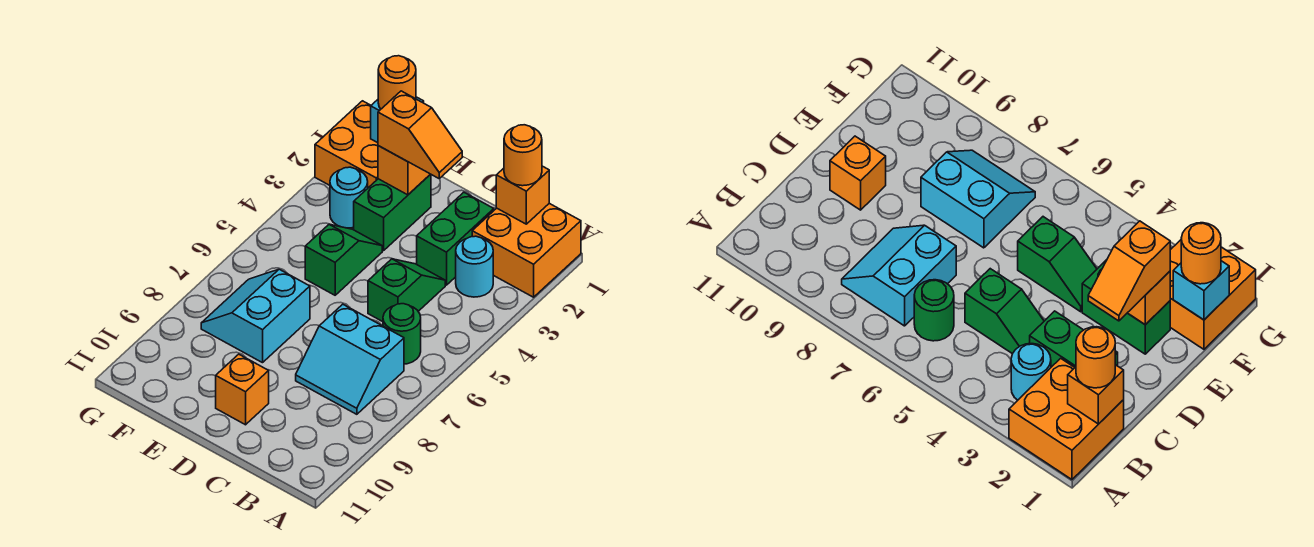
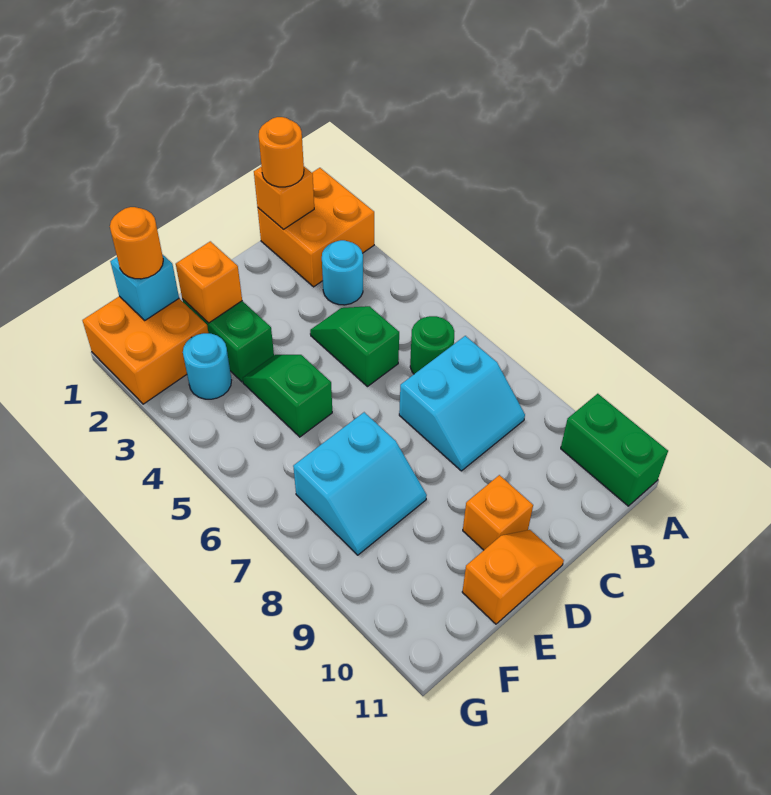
green brick C2:C3 level 1 -> green brick A10:A11 level 1
orange slope D2:E2 level 3 top E -> orange slope D11:E11 level 1 top E
cyan slope E7:F8 level 1 top E -> cyan slope E7:F8 level 1 top 7

